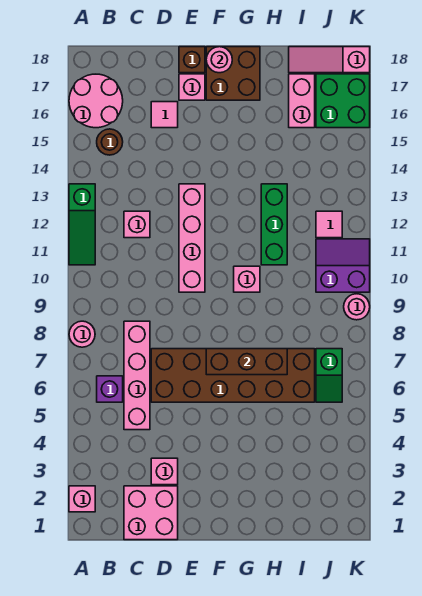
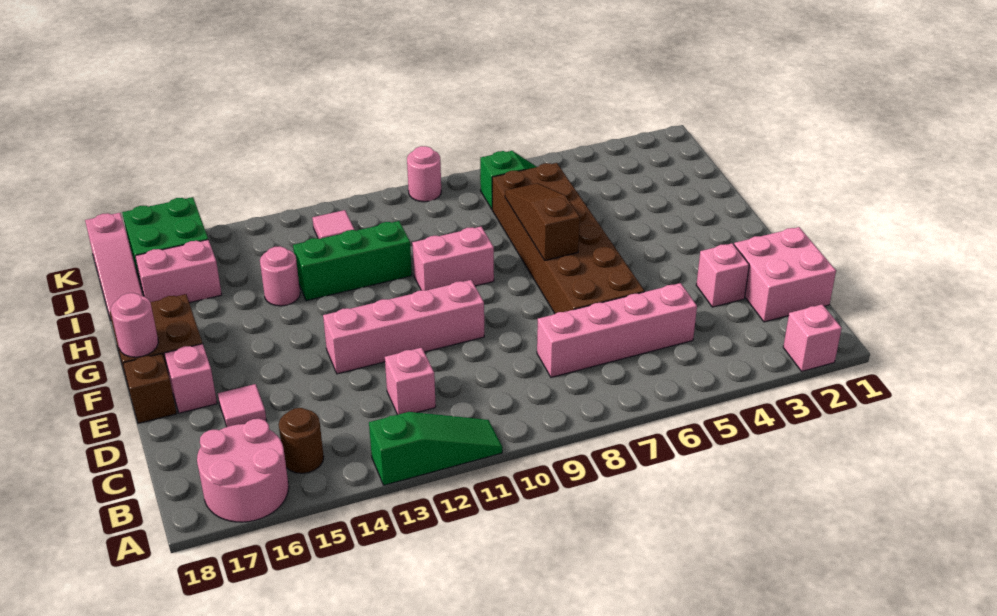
pink round brick A8 level 1 -> pink round brick H14 level 1
purple brick B6 level 1 -> none
brown brick F7:H7 level 2 -> brown slope F7:H7 level 2 top F
pink brick G10 level 1 -> pink brick G9:G10 level 1
purple slope J10:K11 level 1 top 10 -> none

